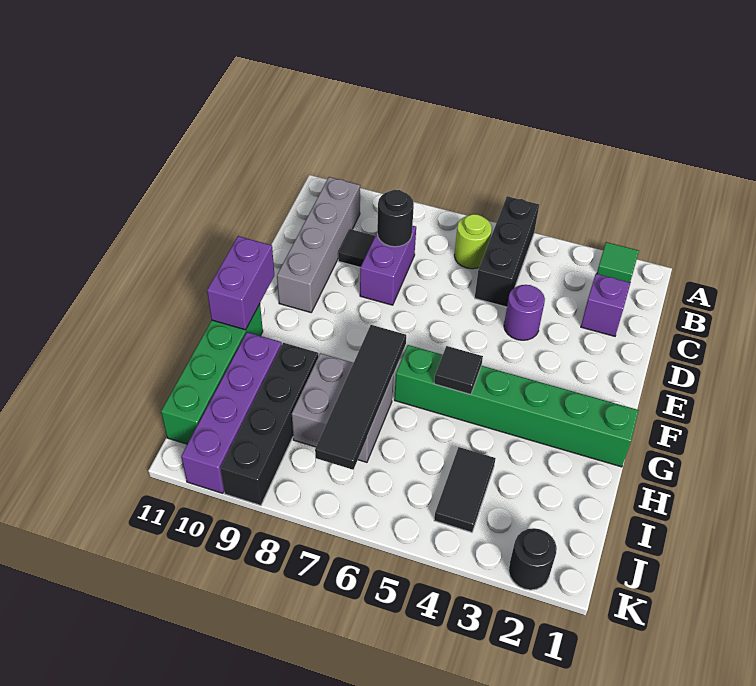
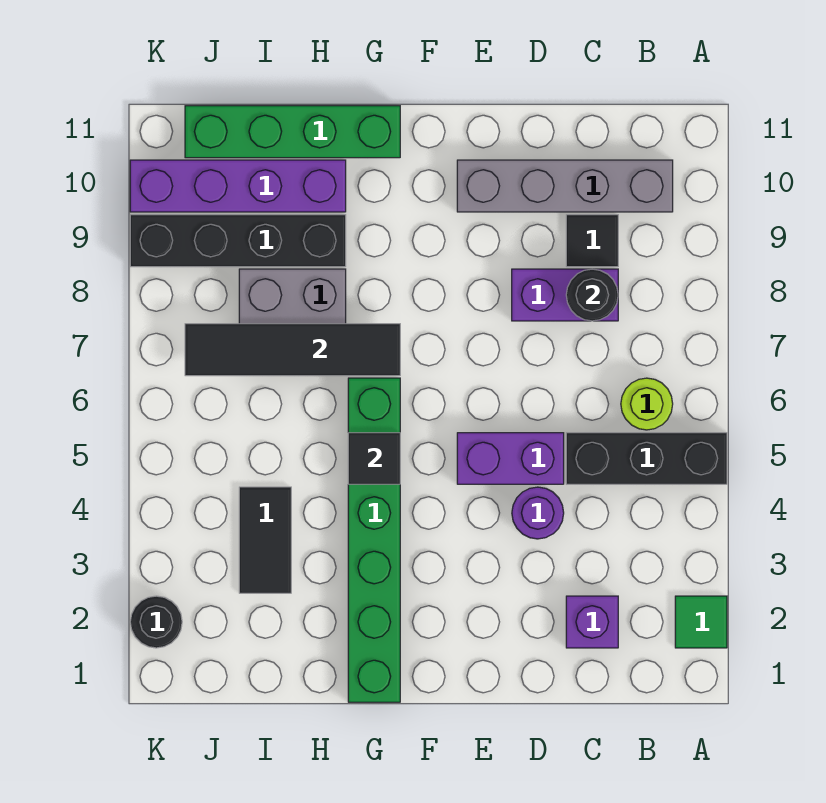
purple brick F11:G11 level 2 -> purple brick D5:E5 level 1
black tile I4:J4 level 1 -> black tile I3:I4 level 1

